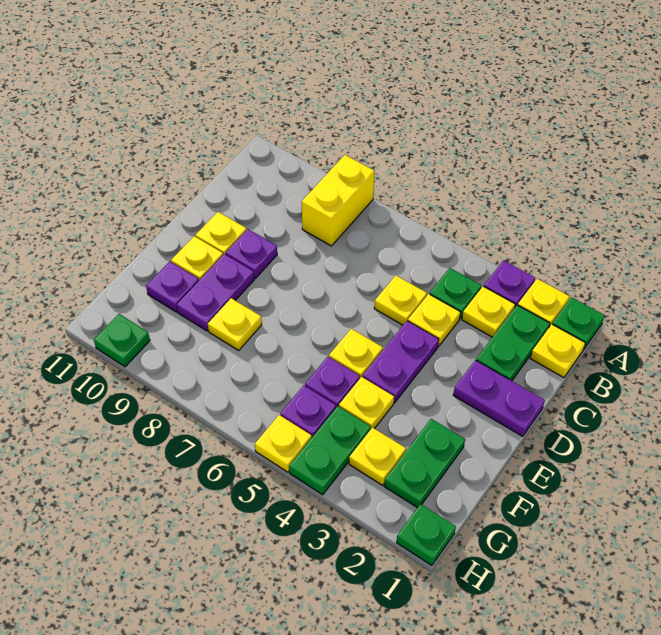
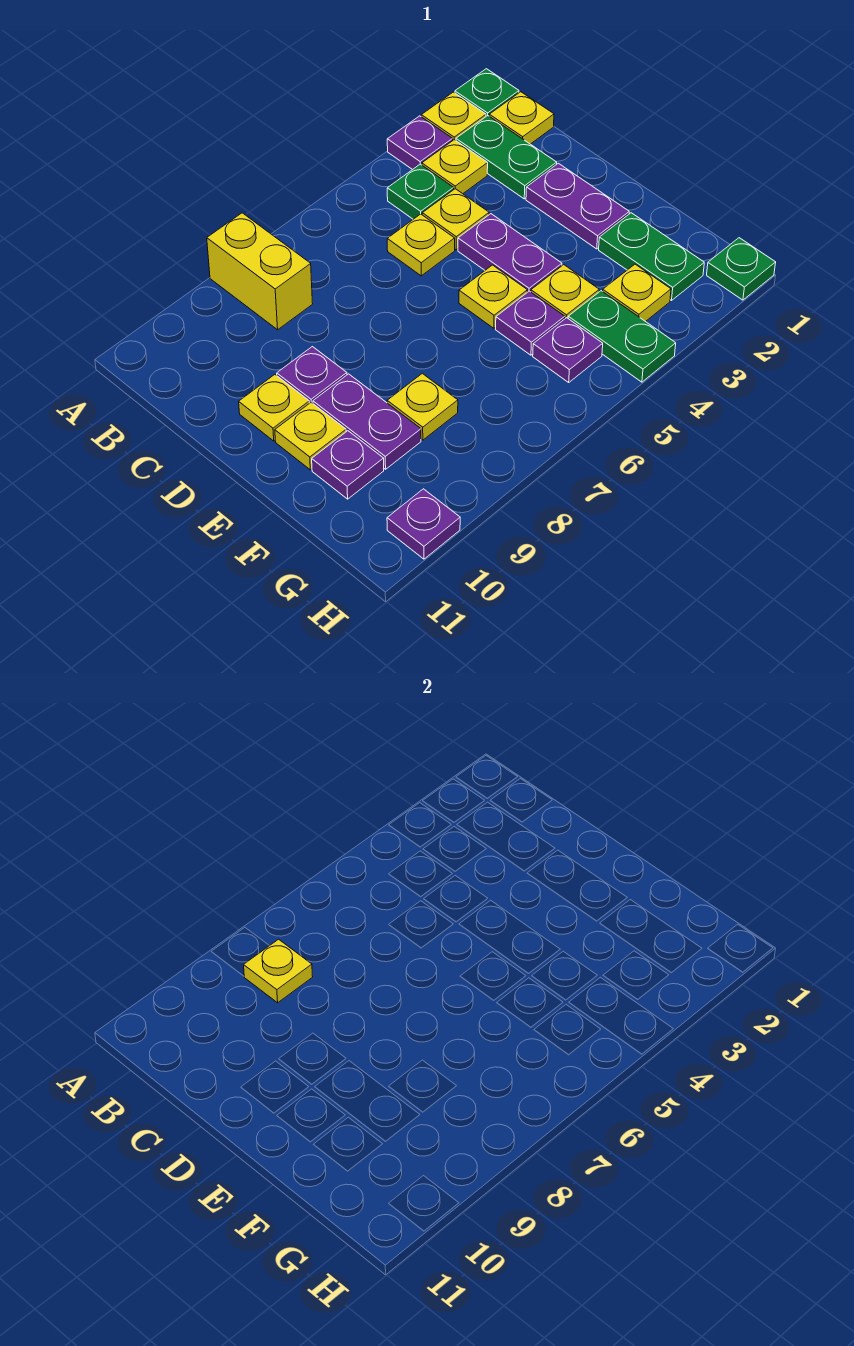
purple plate D1:D2 level 1 -> purple plate D2:E2 level 1
yellow plate H5 level 1 -> yellow plate B8 level 2
green plate H10 level 1 -> purple plate H10 level 1

